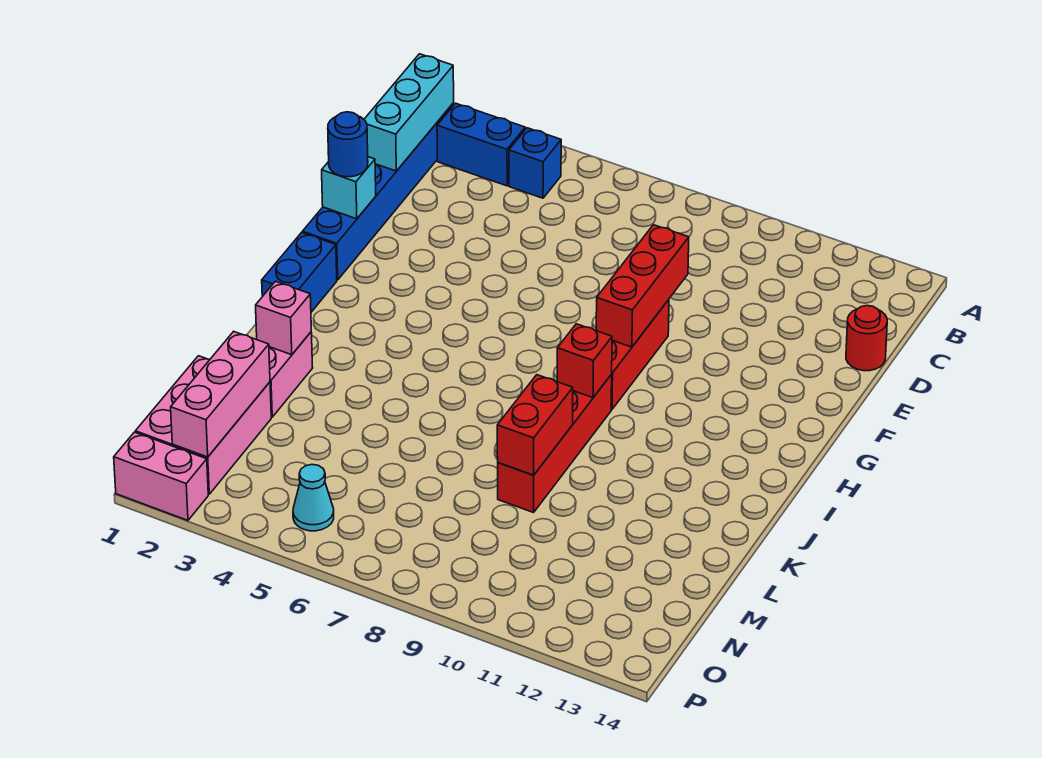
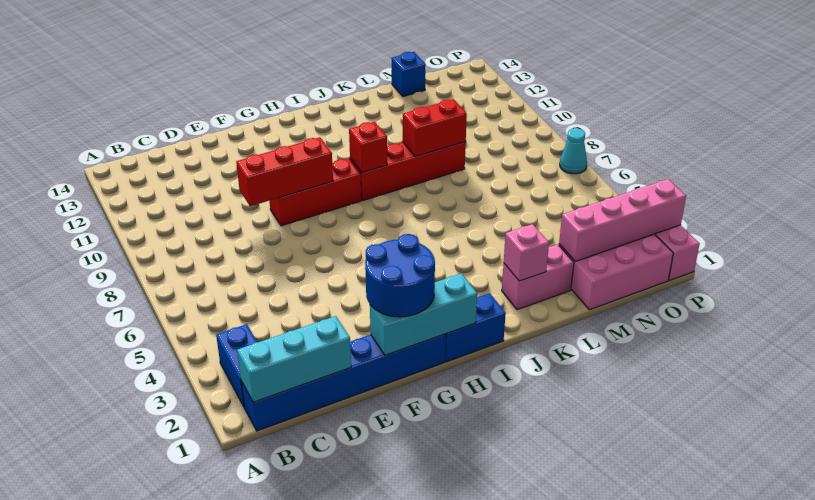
blue brick B4 level 1 -> blue brick M14 level 1
red round brick D14 level 1 -> none
cyan brick F1 level 2 -> cyan brick F1:H1 level 2
blue round brick F1 level 3 -> blue round brick F1:G2 level 3
pink brick M2:O2 level 2 -> pink brick M2:P2 level 2
cyan cone O5 level 1 -> cyan cone P7 level 1

